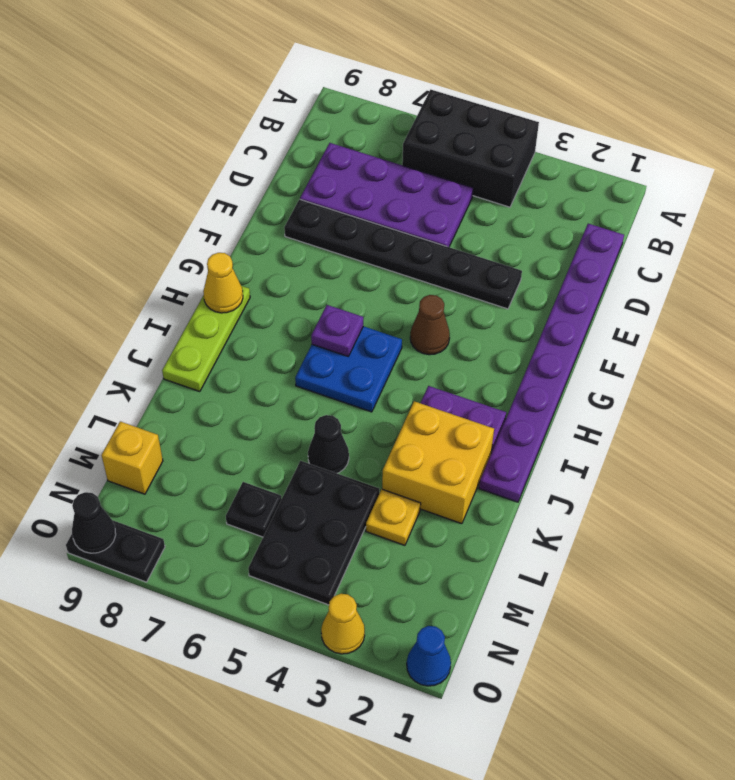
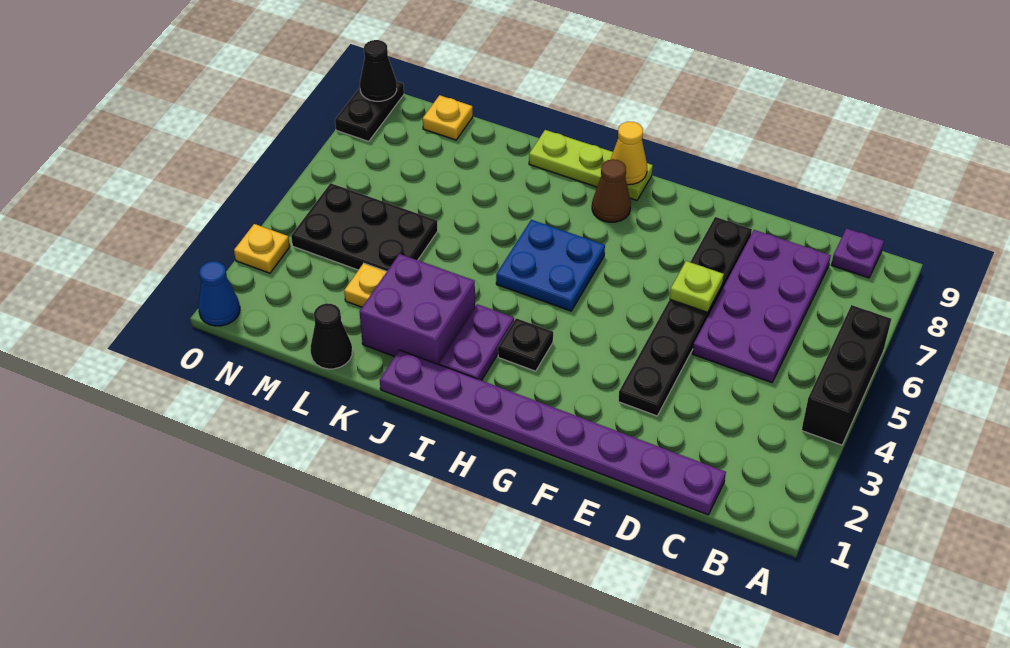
black brick A4:B6 level 1 -> black brick A4:A6 level 1
none -> lime plate E6 level 2
brown cone G4 level 1 -> brown cone H8 level 1
purple plate H6 level 2 -> purple plate B9 level 1
yellow brick J2:K3 level 1 -> purple brick J2:K3 level 1
black cone K5 level 1 -> black cone L1 level 1
black plate M6 level 1 -> black plate H3 level 1
yellow brick M9 level 1 -> yellow plate M9 level 1
yellow cone O3 level 1 -> yellow plate O3 level 1

